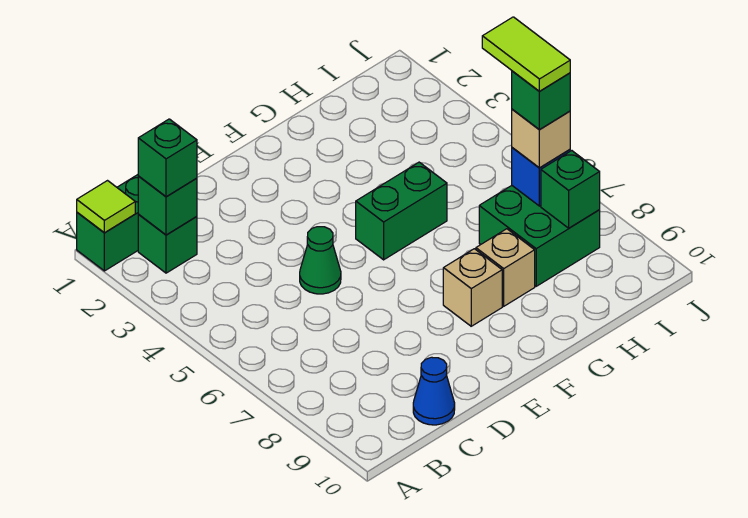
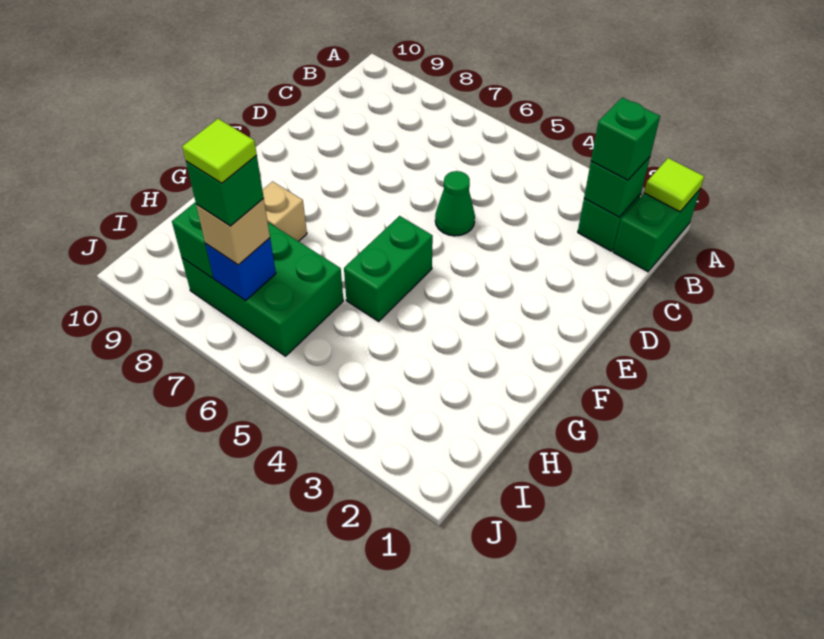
blue cone C10 level 1 -> none
tan brick F8 level 1 -> none
green brick H7:I8 level 1 -> green brick H6:I8 level 1
lime tile I6:I7 level 5 -> lime tile I7 level 5

